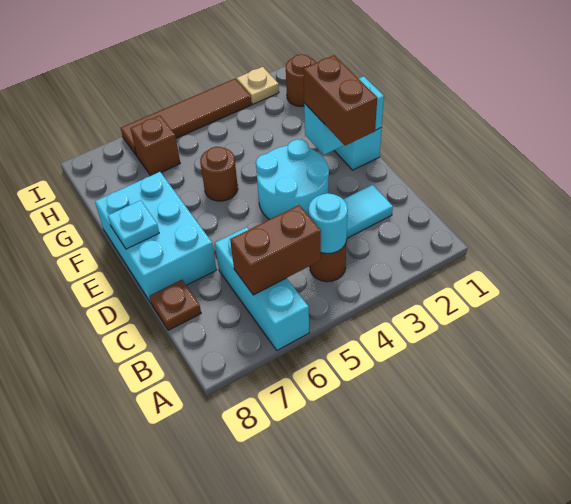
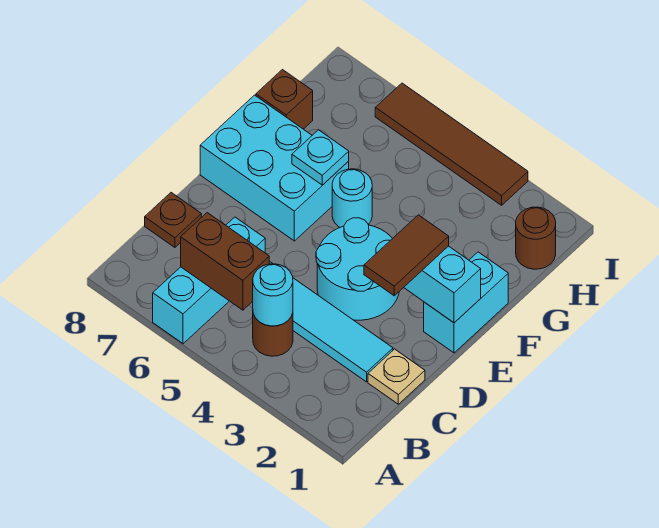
brown brick D2:E2 level 3 -> brown tile D2:E2 level 3
cyan brick D7:F8 level 1 -> cyan brick E6:F8 level 1
cyan plate E8 level 2 -> cyan plate F6 level 2
brown round brick F5 level 1 -> cyan round brick F5 level 1
brown brick H6 level 1 -> brown brick G8 level 1
tan plate I2 level 1 -> tan plate C1 level 1

